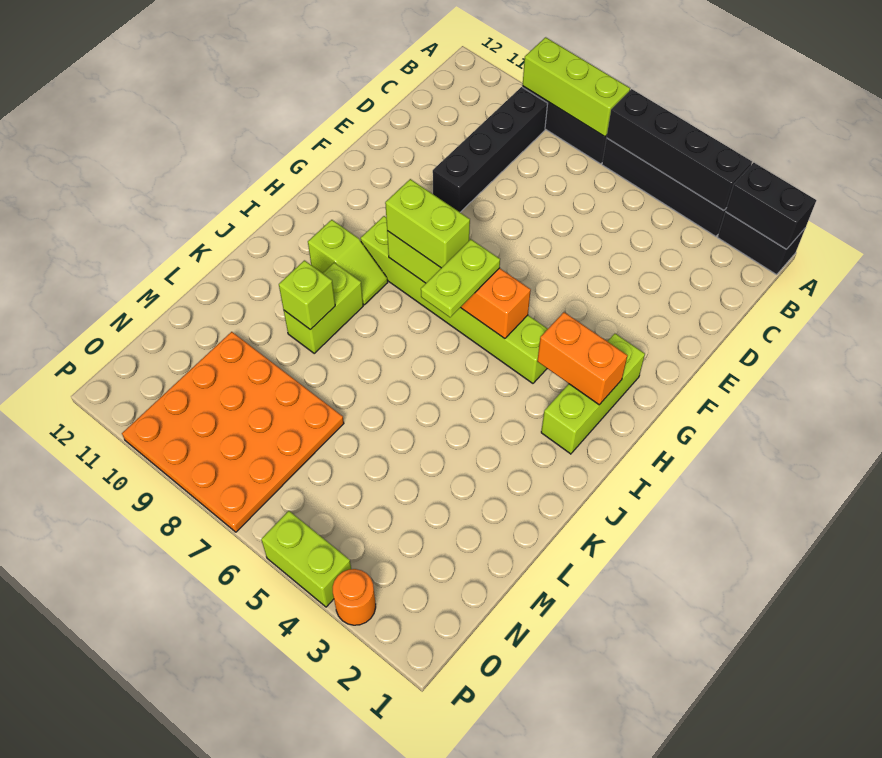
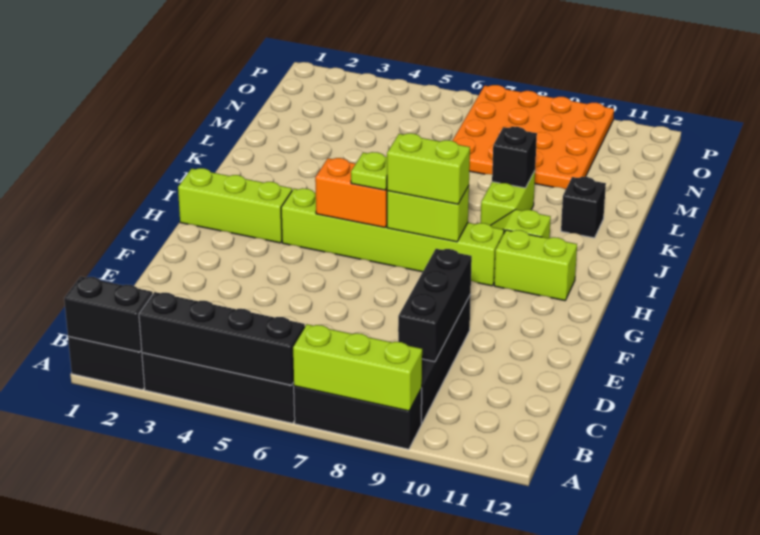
none -> black brick C9:E9 level 2
lime brick G2:I2 level 1 -> lime brick H1:H3 level 1
orange brick H2:H3 level 2 -> none
lime plate H6:I6 level 3 -> lime plate H6 level 3
lime brick K9 level 2 -> black brick K9 level 2
none -> black brick K11 level 1
orange round brick P3 level 1 -> none
lime brick P4:P5 level 1 -> lime brick H10:H11 level 1

